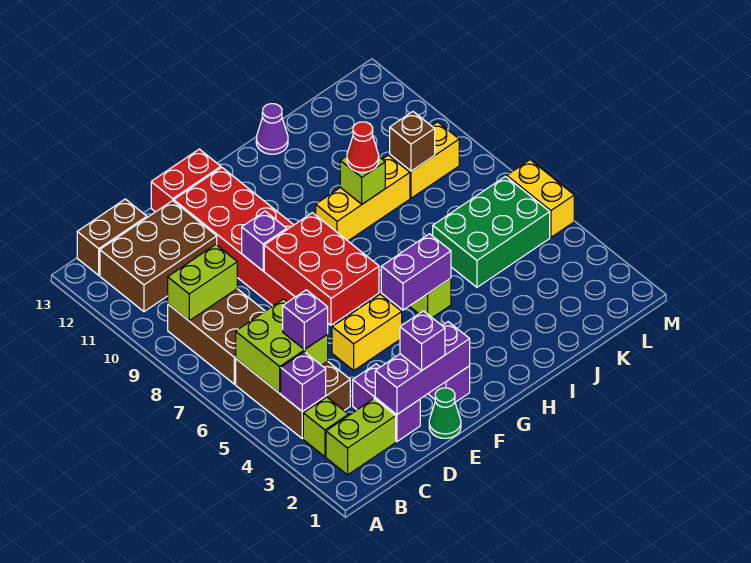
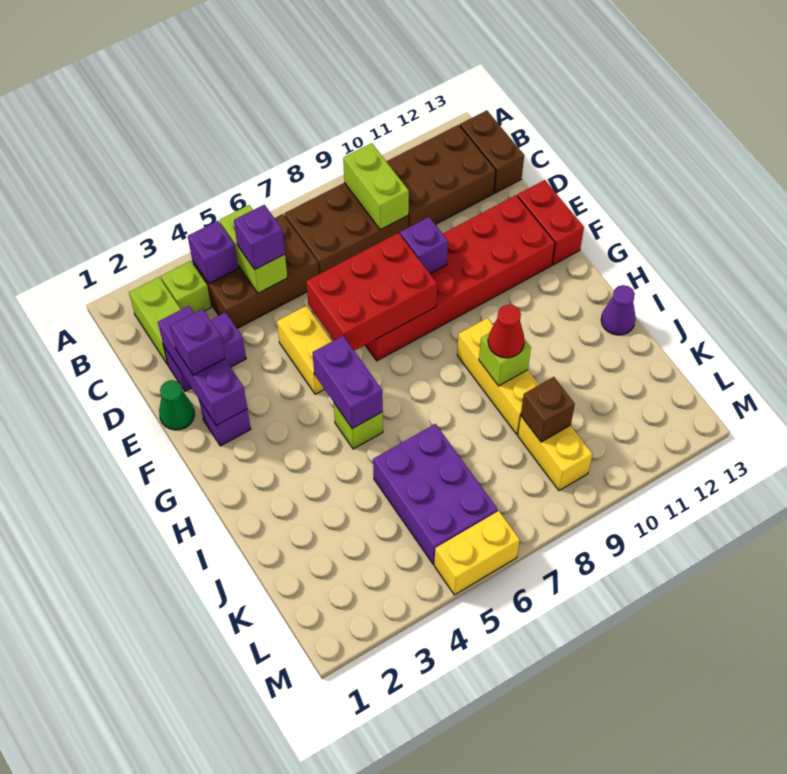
lime brick B5:C6 level 2 -> lime brick B5:C5 level 2
brown brick B11:D12 level 1 -> brown brick B10:C12 level 1
green brick J5:L6 level 1 -> purple brick J5:L6 level 1

